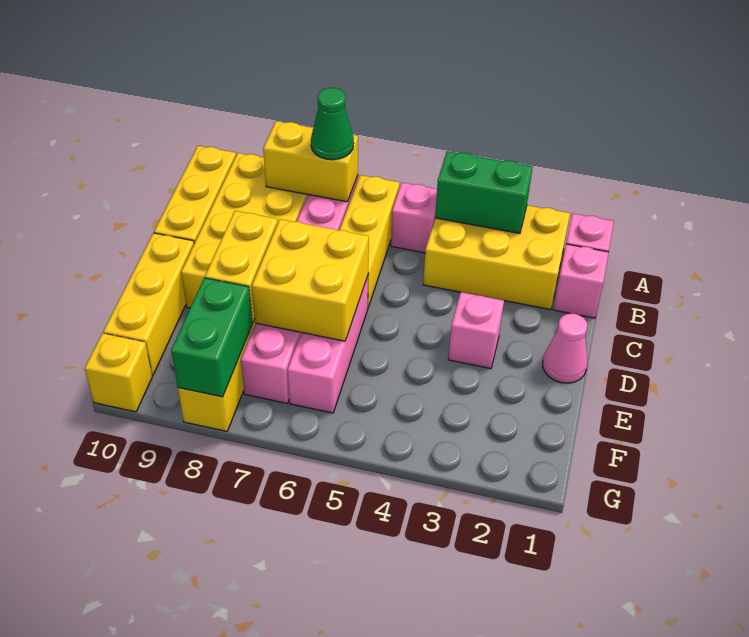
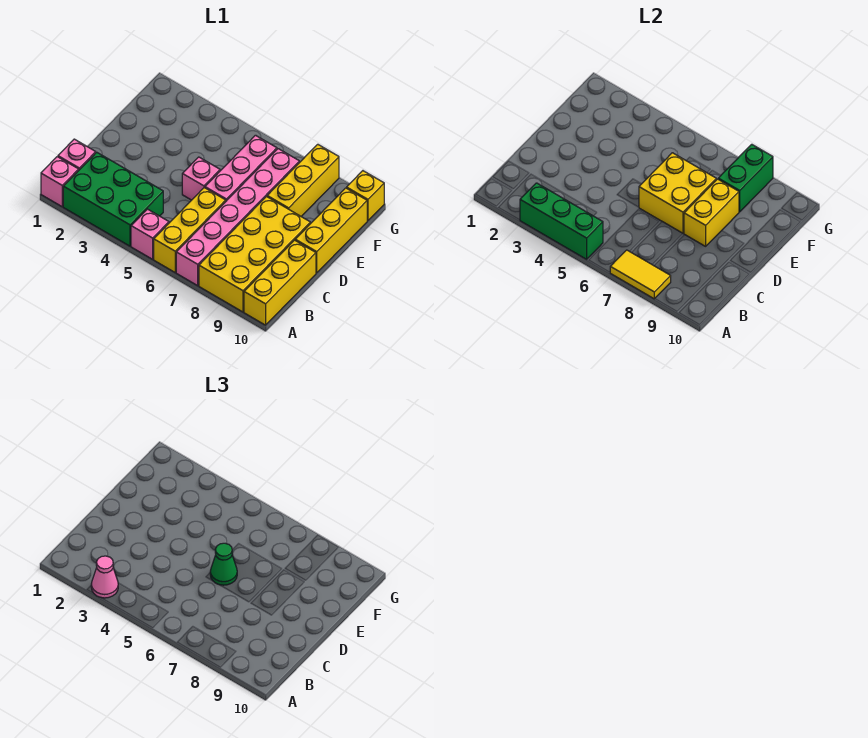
yellow brick A2:B4 level 1 -> green brick A2:B4 level 1
green brick A3:A4 level 2 -> green brick A3:A5 level 2
yellow brick A7:A8 level 2 -> yellow tile A7:A8 level 2
green cone A7 level 3 -> green cone D6 level 3
pink cone D1 level 1 -> pink cone A3 level 3
pink brick D3 level 1 -> pink brick D5 level 1

